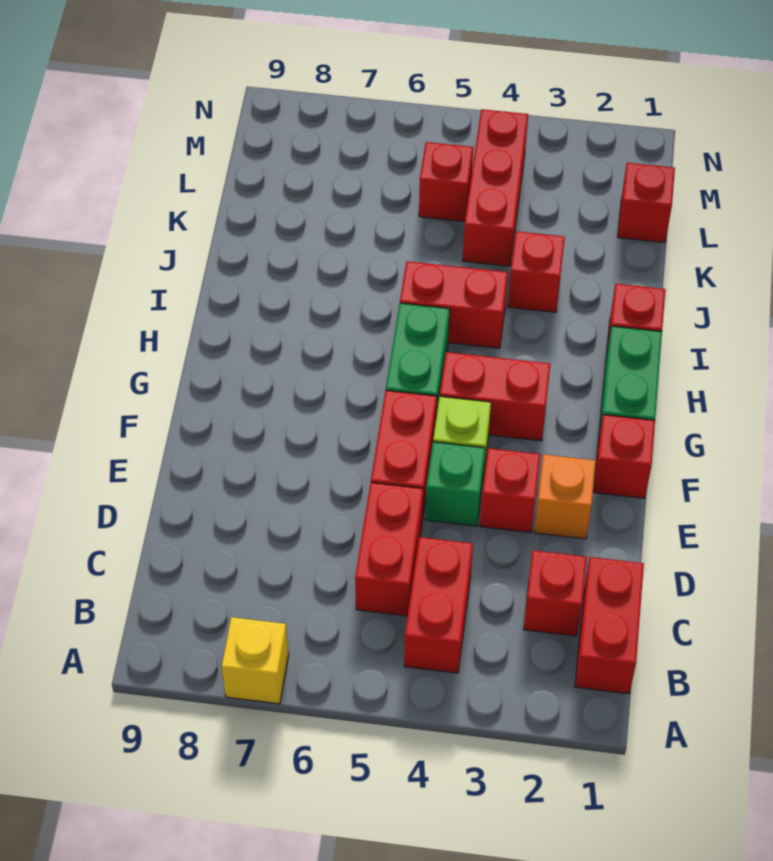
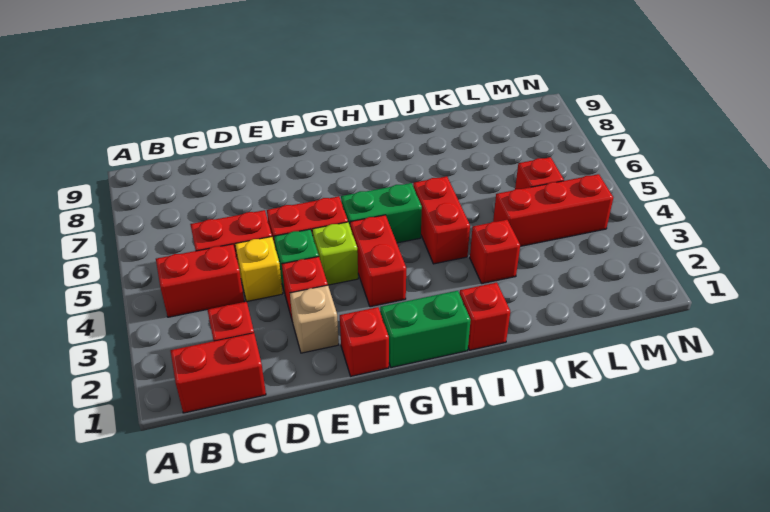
yellow brick A7 level 1 -> yellow brick D4 level 1
orange brick E2 level 1 -> tan brick E2 level 1
red brick L1 level 1 -> none

